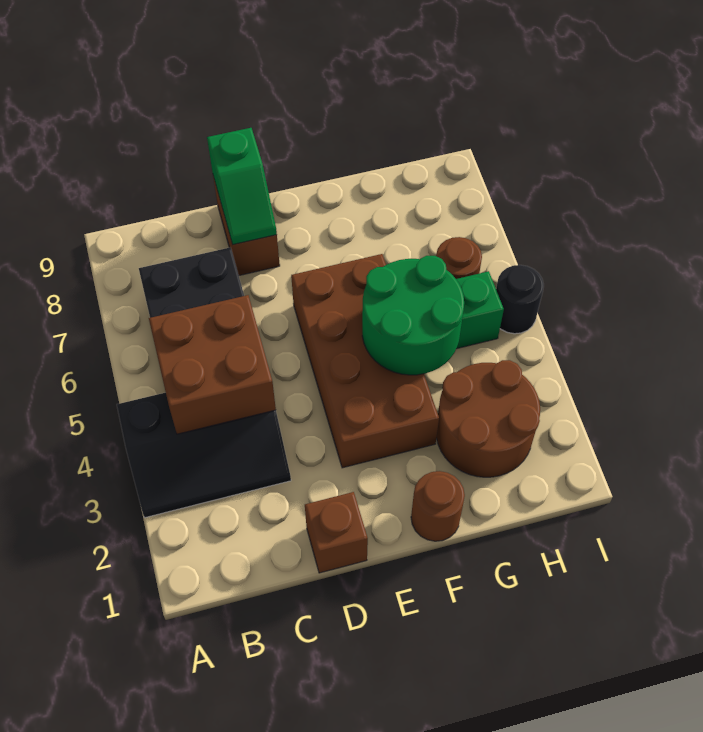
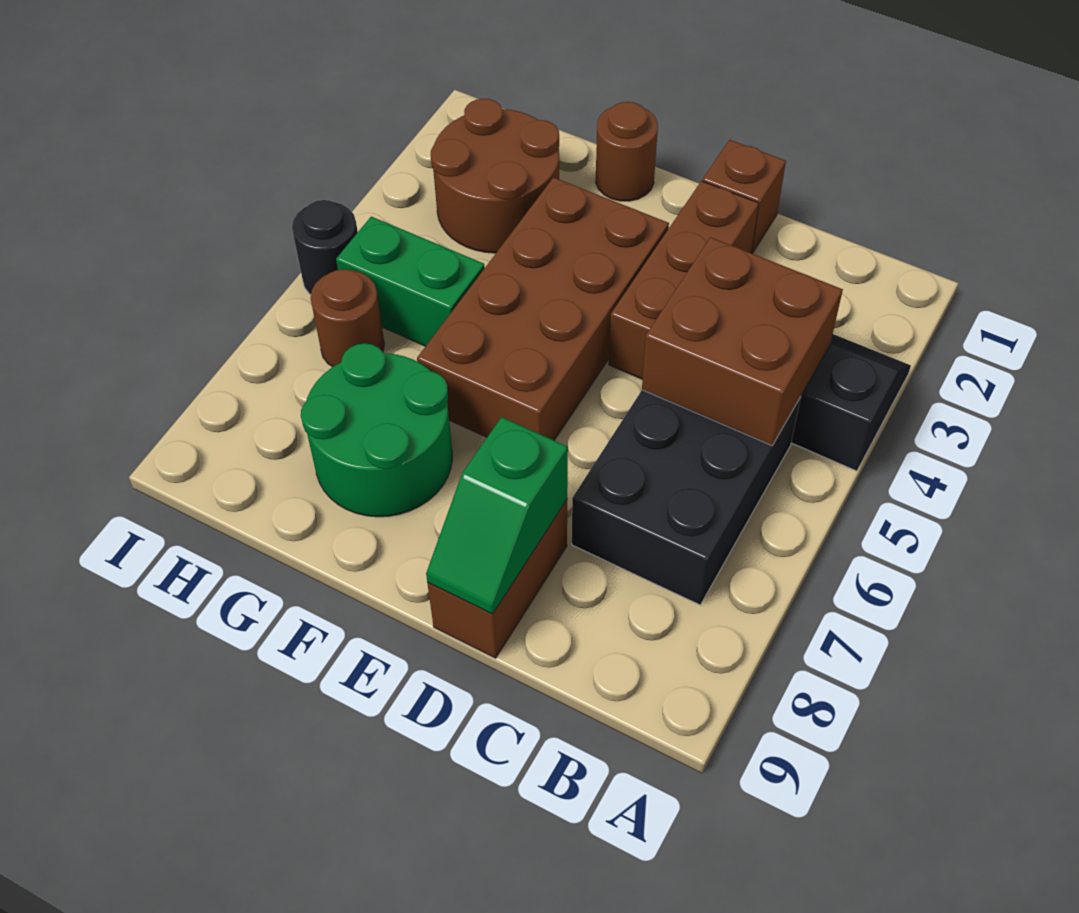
none -> brown brick D2:D4 level 1
green slope D8:D9 level 2 top 9 -> green slope D8:D9 level 2 top 8
green round brick F4:G5 level 2 -> green round brick F7:G8 level 1

